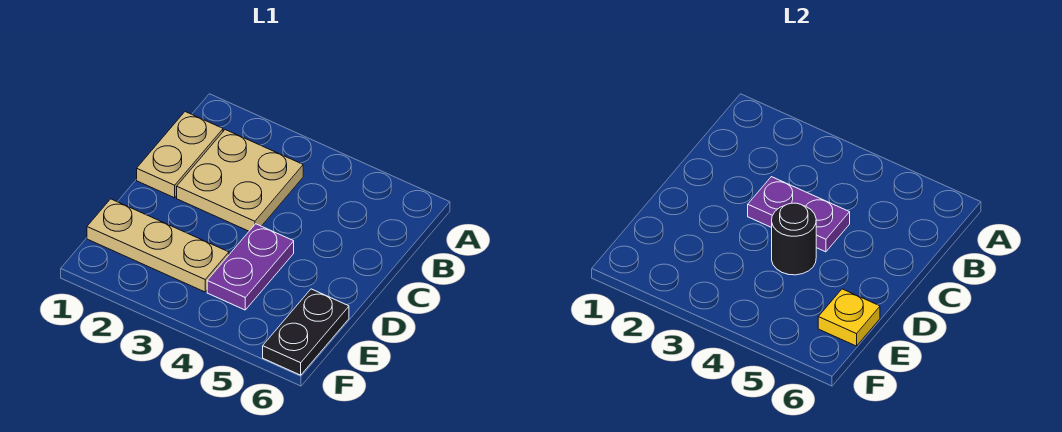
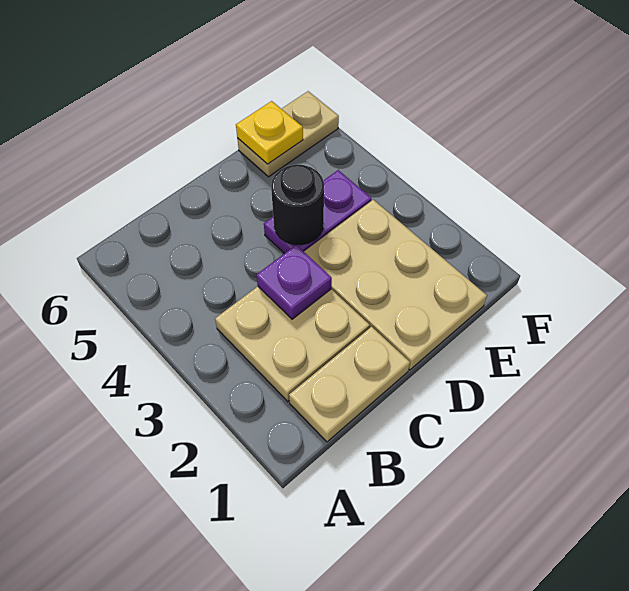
purple plate C3:C4 level 2 -> purple plate C3 level 2
tan plate E1:E3 level 1 -> tan plate D1:E3 level 1
black plate E6:F6 level 1 -> tan plate E6:F6 level 1

